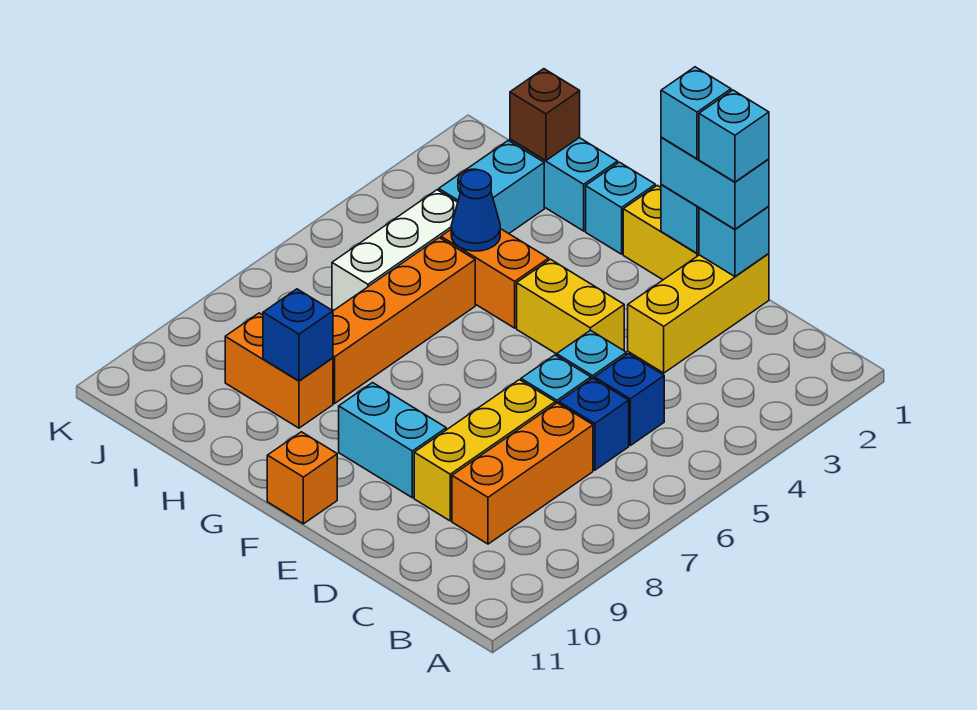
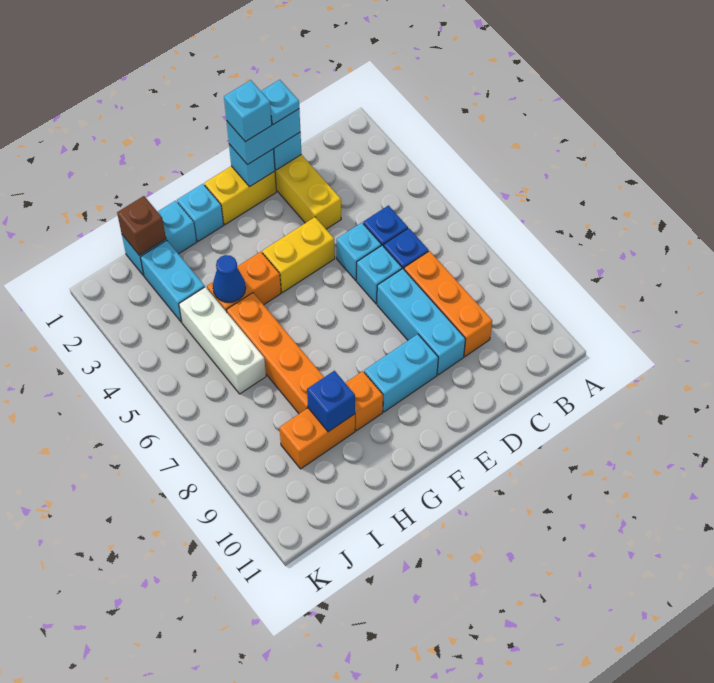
cyan brick D1 level 4 -> cyan plate D1 level 4
yellow brick D7:D9 level 1 -> cyan brick D7:D9 level 1
orange brick F11 level 1 -> orange brick G9 level 1

